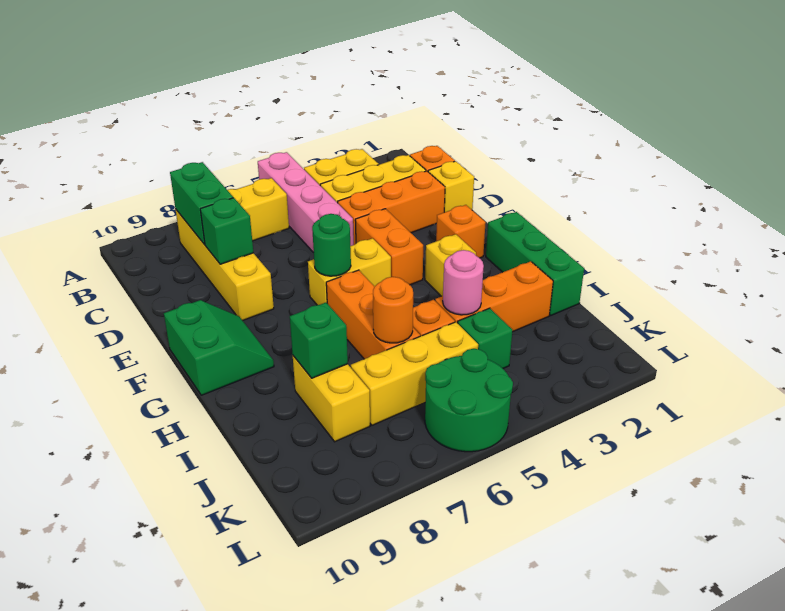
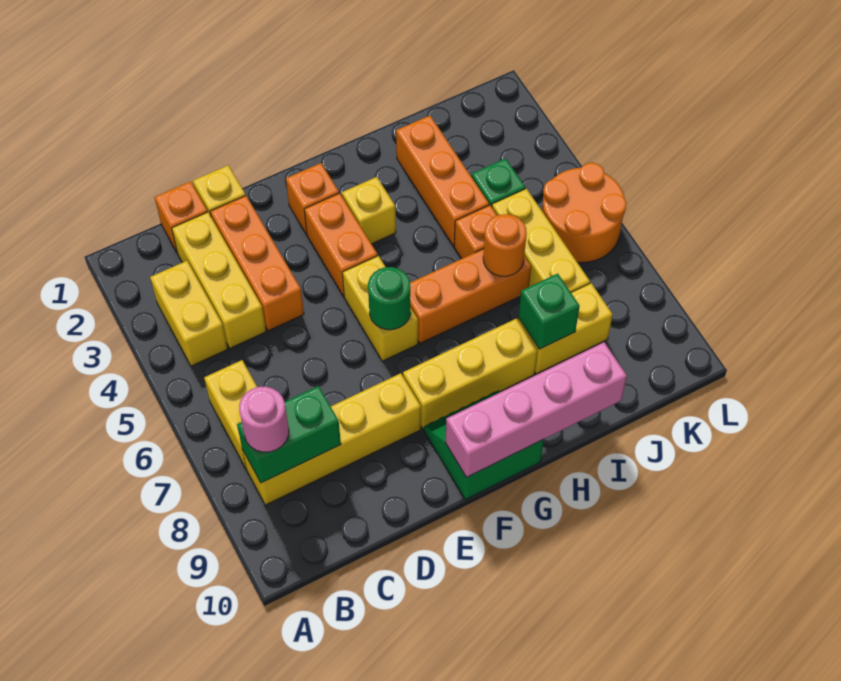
pink brick A5:D5 level 1 -> pink brick F10:I10 level 2
green brick D8 level 2 -> none
orange brick E4:F4 level 1 -> orange brick F3:F4 level 1
none -> yellow brick F8:H8 level 1
green brick G1:I1 level 1 -> none
pink round brick I4 level 2 -> pink round brick B8 level 3
green round brick K5:L6 level 1 -> orange round brick K5:L6 level 1

